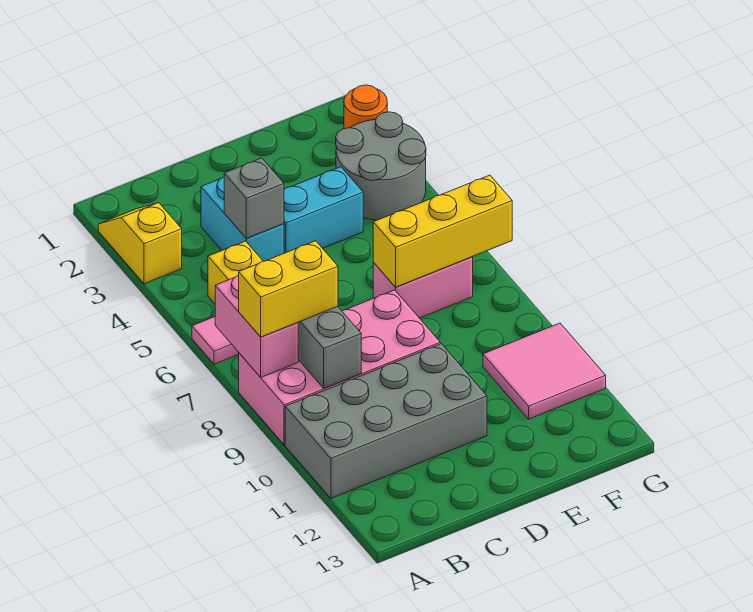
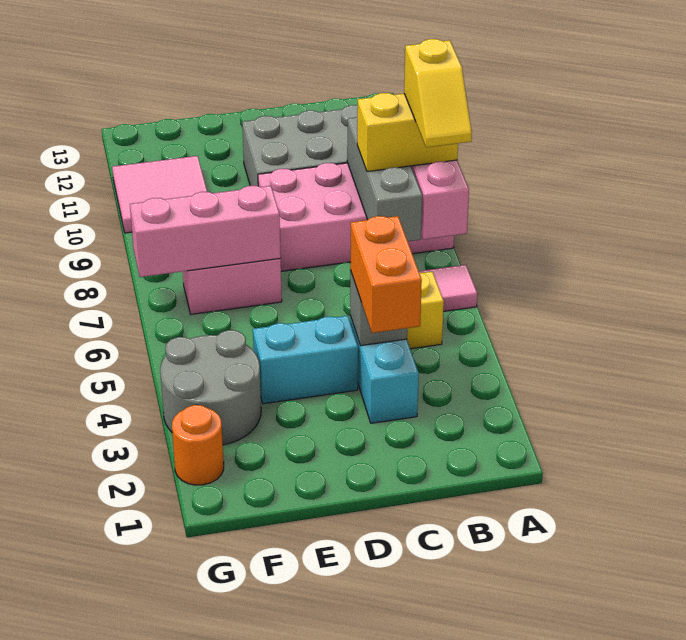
yellow slope A2:A3 level 1 top 3 -> yellow slope A7:A8 level 4 top 8
none -> orange brick C3:C4 level 3
yellow brick E7:G7 level 2 -> pink brick E7:G7 level 2

